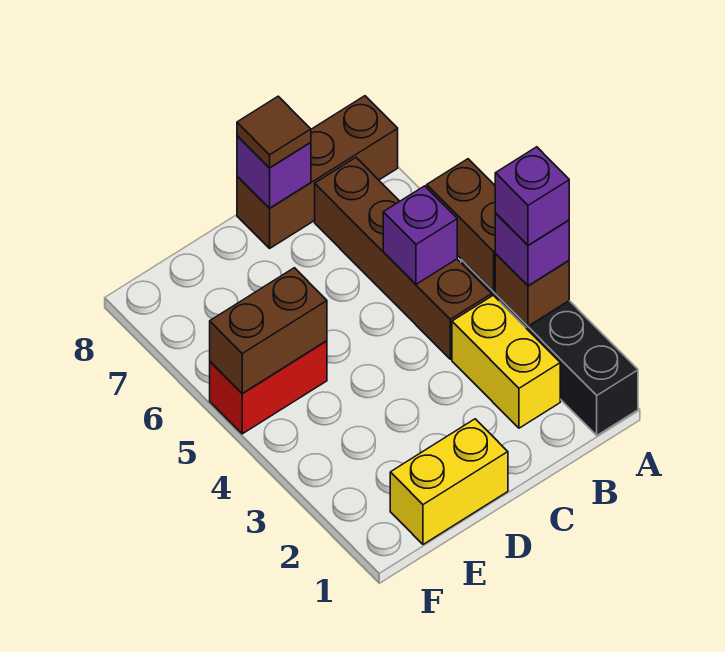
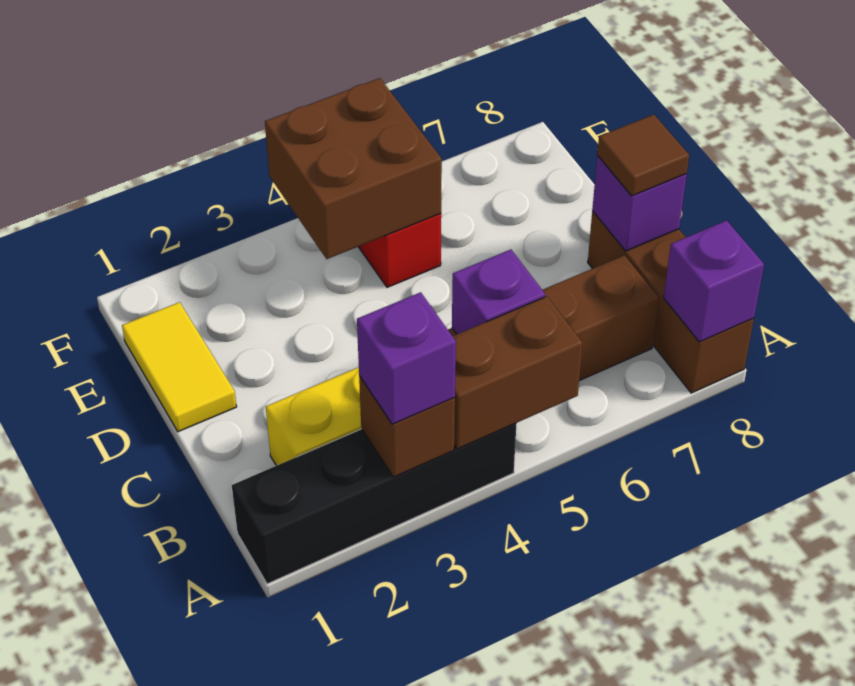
purple brick A3 level 4 -> purple brick A8 level 2
yellow brick D1:E1 level 1 -> yellow tile D1:E1 level 1
brown brick E5:F5 level 2 -> brown brick E4:F5 level 2

